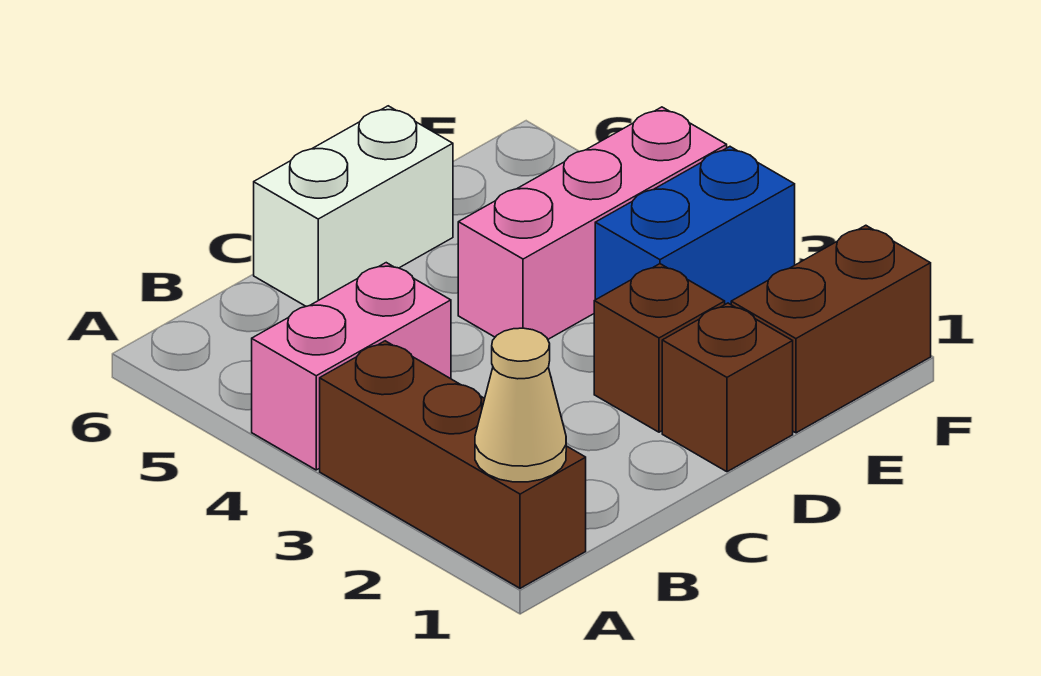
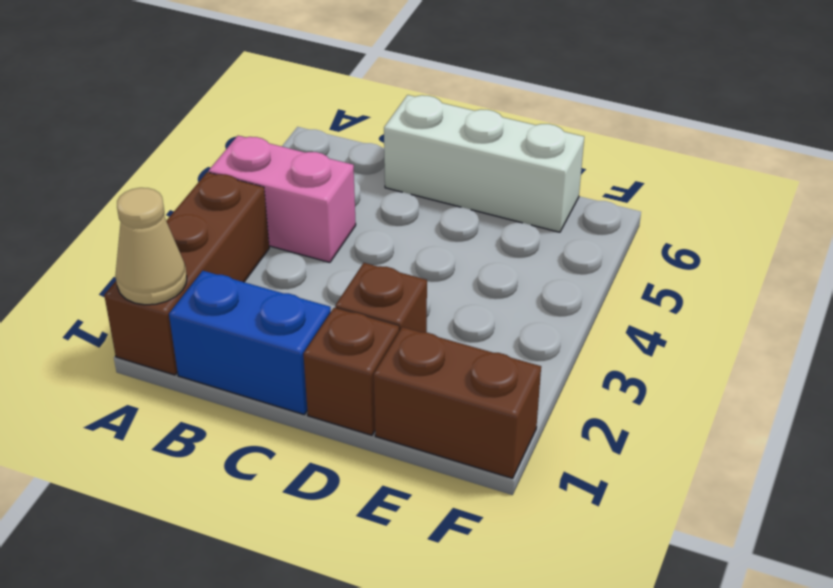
white brick C6:D6 level 1 -> white brick C6:E6 level 1
pink brick D4:F4 level 1 -> none
blue brick E3:F3 level 1 -> blue brick B1:C1 level 1

